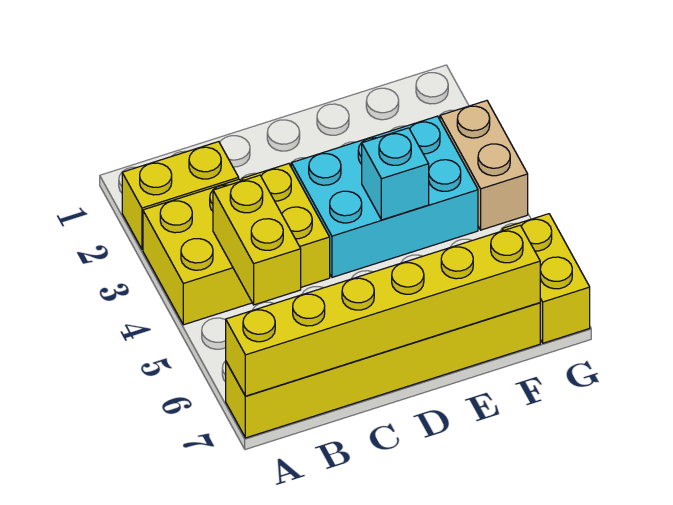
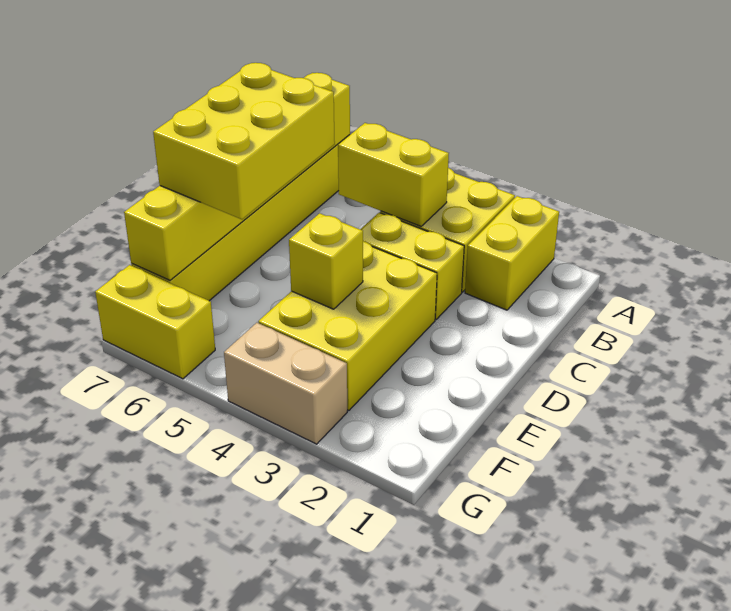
none -> yellow brick C6:E7 level 3
cyan brick D3:F4 level 1 -> yellow brick D3:F4 level 1
cyan brick E4 level 2 -> yellow brick E4 level 2

